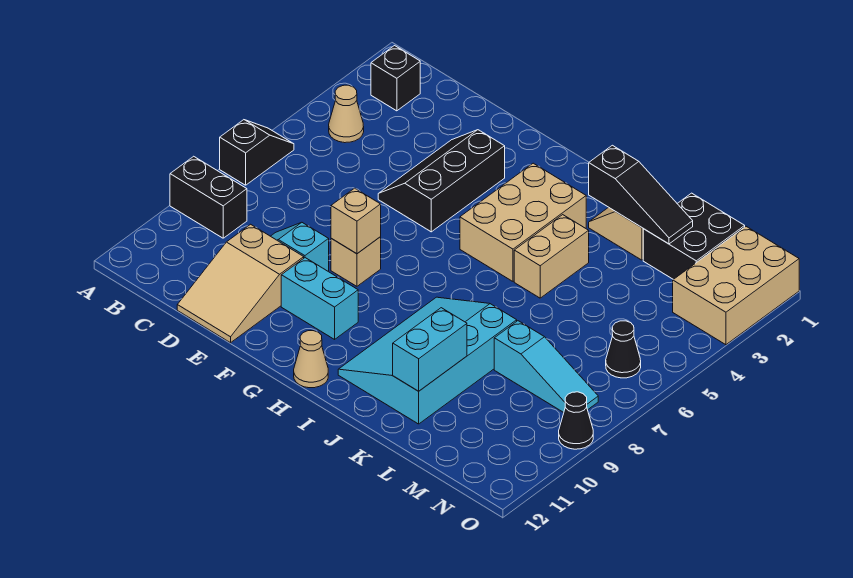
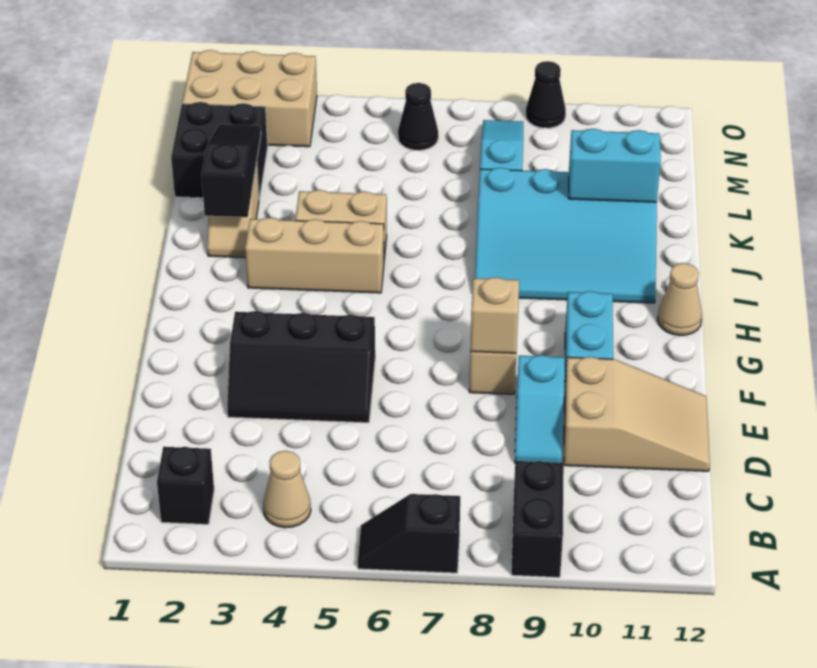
tan brick H3:I5 level 1 -> tan brick I3:I5 level 1

